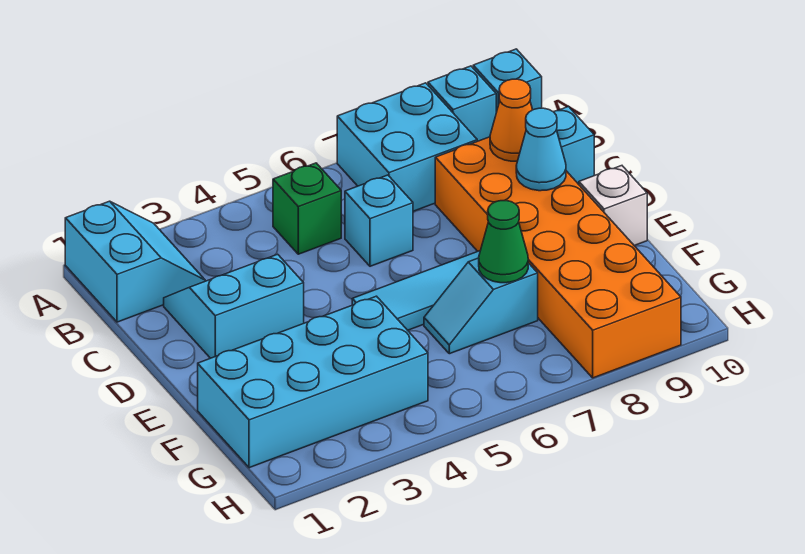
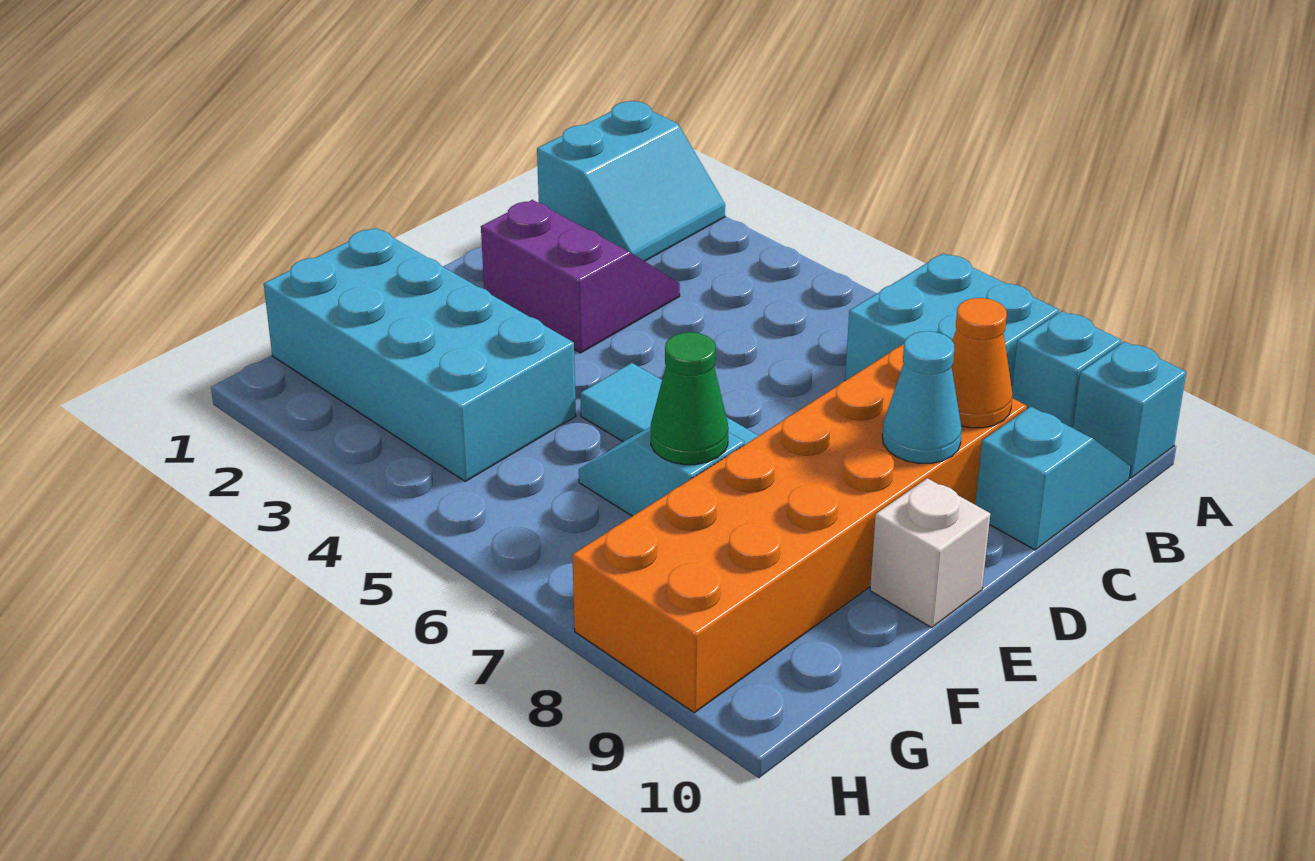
green brick B5 level 1 -> none
cyan slope C2:D3 level 1 top D -> purple slope C2:D3 level 1 top D
cyan brick C6 level 1 -> none

